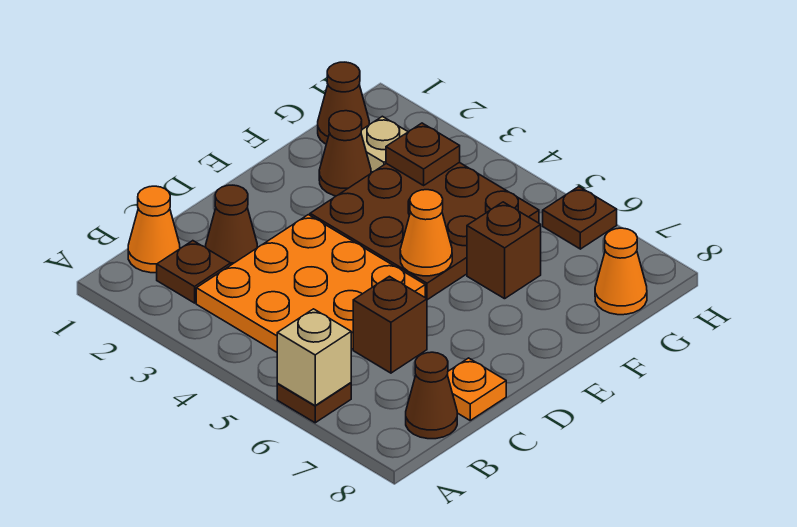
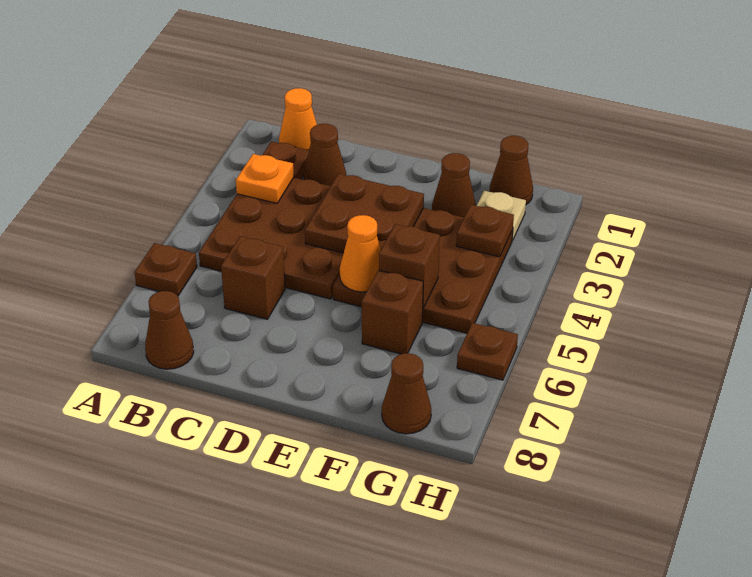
tan brick A6 level 2 -> none
orange plate B3:D5 level 1 -> brown plate B3:D5 level 1
orange plate C8 level 1 -> orange plate B3 level 2
none -> brown plate D3:E4 level 2
none -> brown brick F5 level 2
orange cone G8 level 1 -> brown cone G8 level 1

